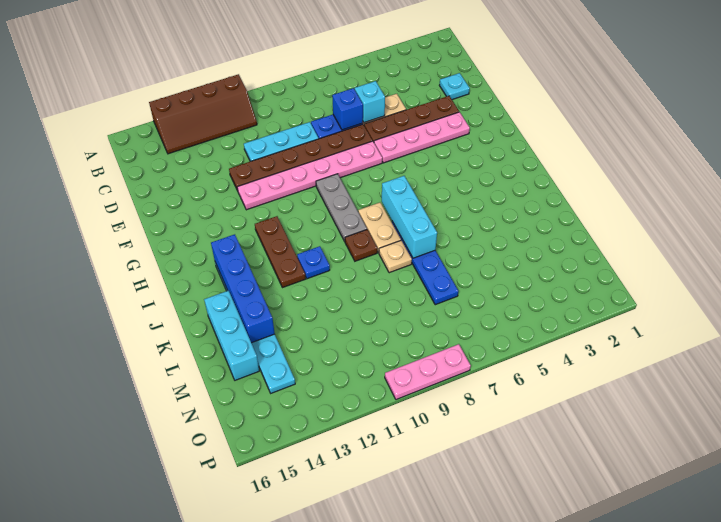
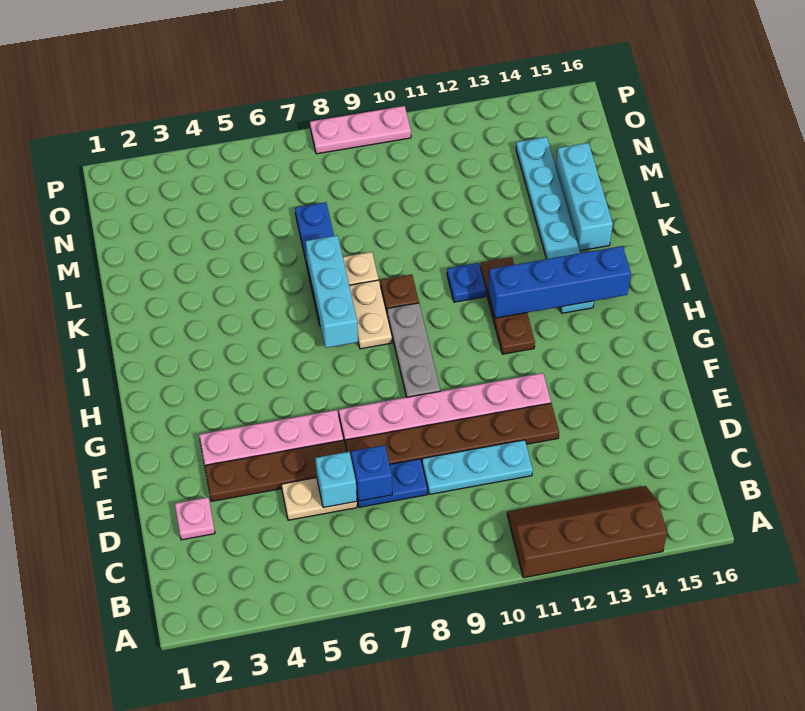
cyan plate D2 level 1 -> pink plate D2 level 1
blue brick I14:L14 level 2 -> blue brick I12:I15 level 2

